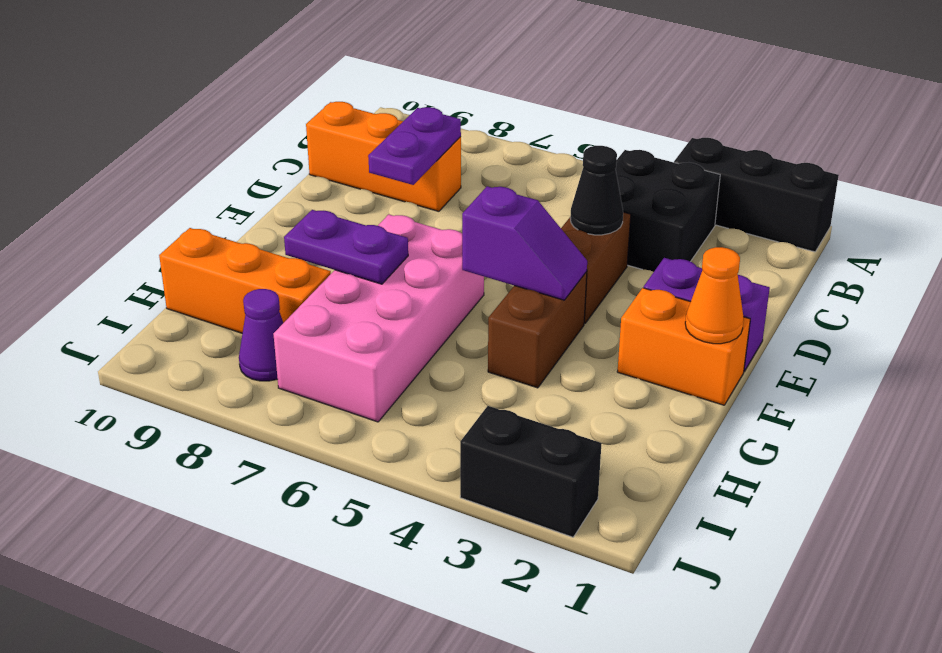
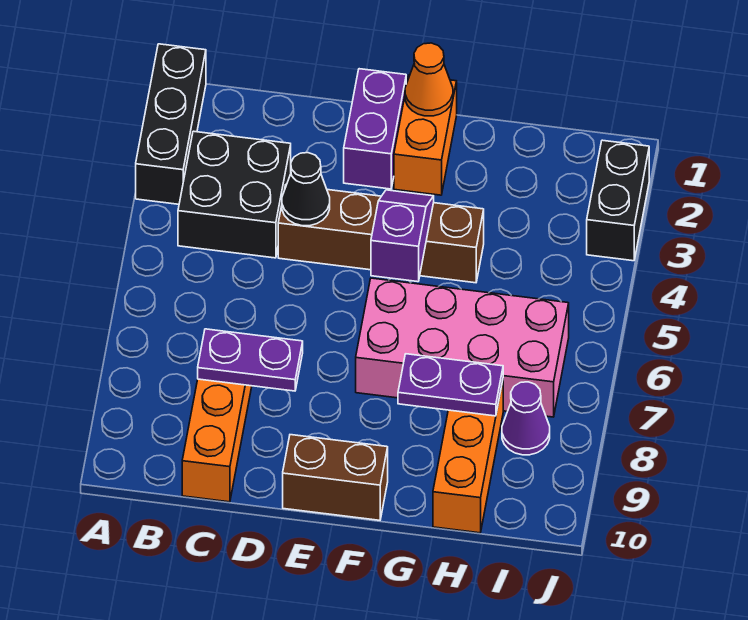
none -> brown brick E10:F10 level 1
purple plate G7:G8 level 2 -> purple plate G8:H8 level 2

